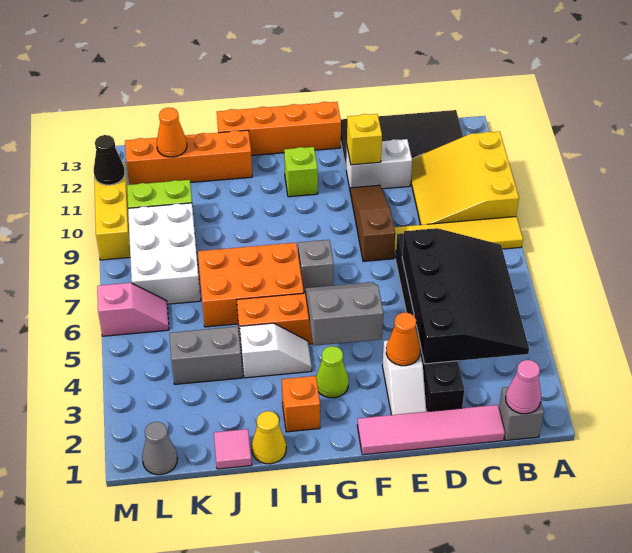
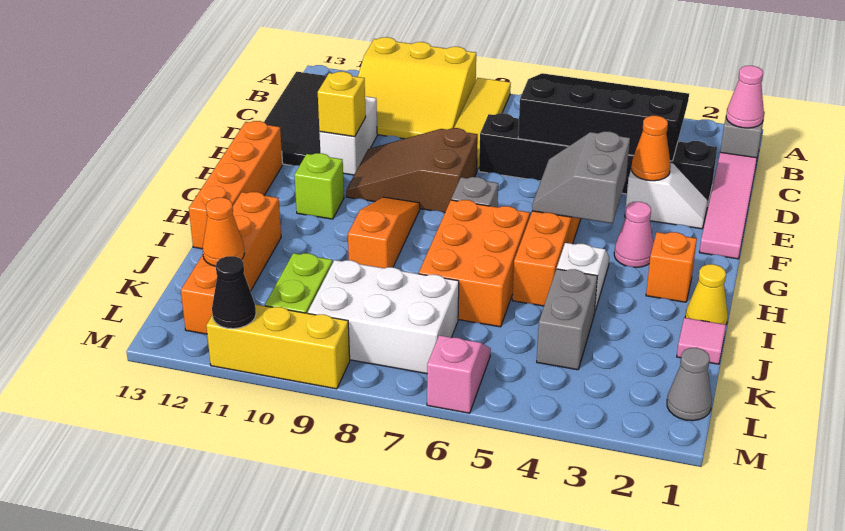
brown slope E8:E10 level 1 top 8 -> brown slope E8:F10 level 1 top 8
lime cone G3 level 1 -> pink cone G3 level 1
none -> orange slope G9:I9 level 1 top I

